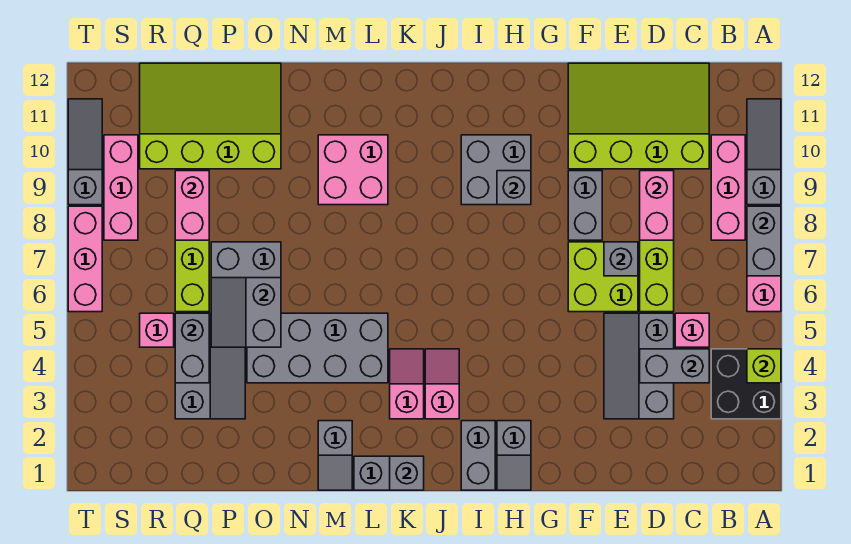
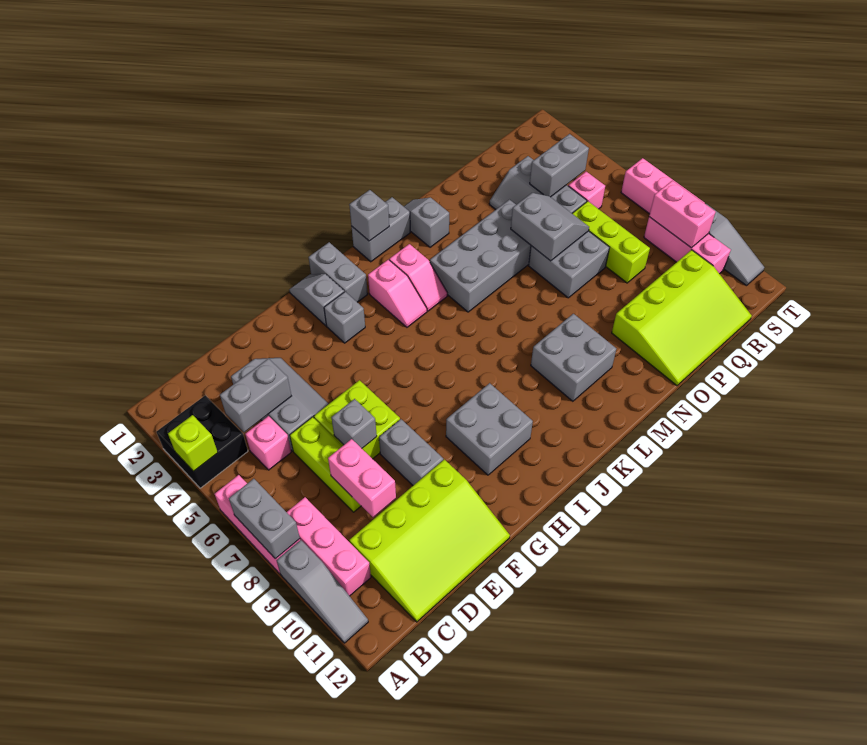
grey brick H9 level 2 -> grey brick H3 level 1
pink brick L9:M10 level 1 -> grey brick L9:M10 level 1
grey brick Q4:Q5 level 2 -> grey brick Q4:R4 level 2
pink brick Q8:Q9 level 2 -> pink brick S8:S9 level 2

